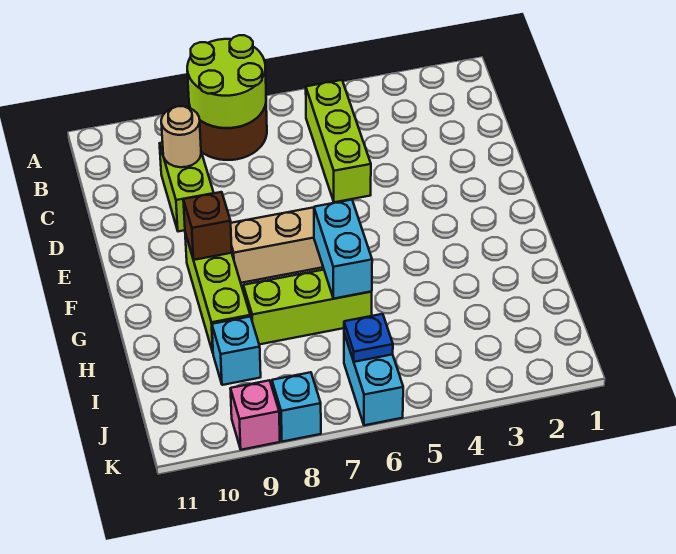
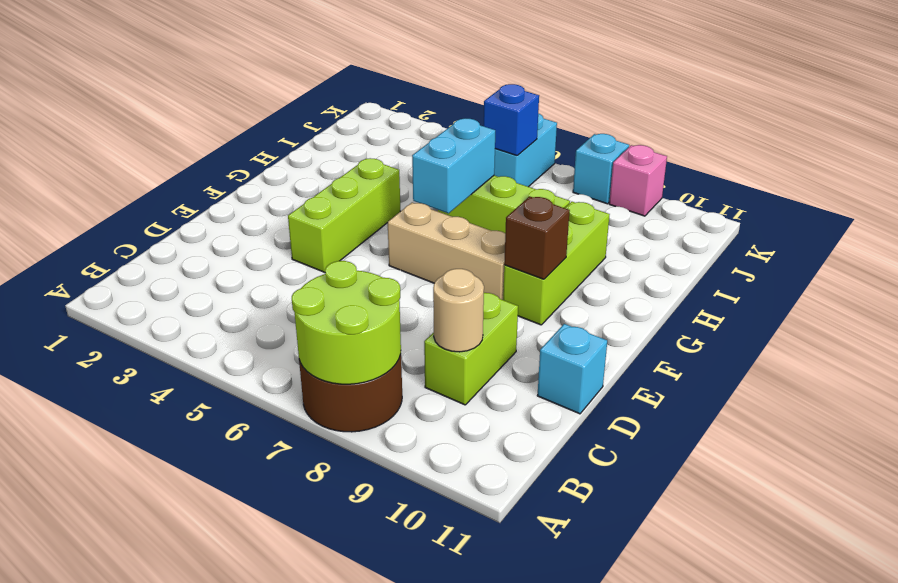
lime brick B5:D5 level 1 -> lime brick E4:G4 level 1
cyan brick I9 level 1 -> cyan brick D11 level 1
blue plate J6 level 2 -> blue brick J6 level 2

